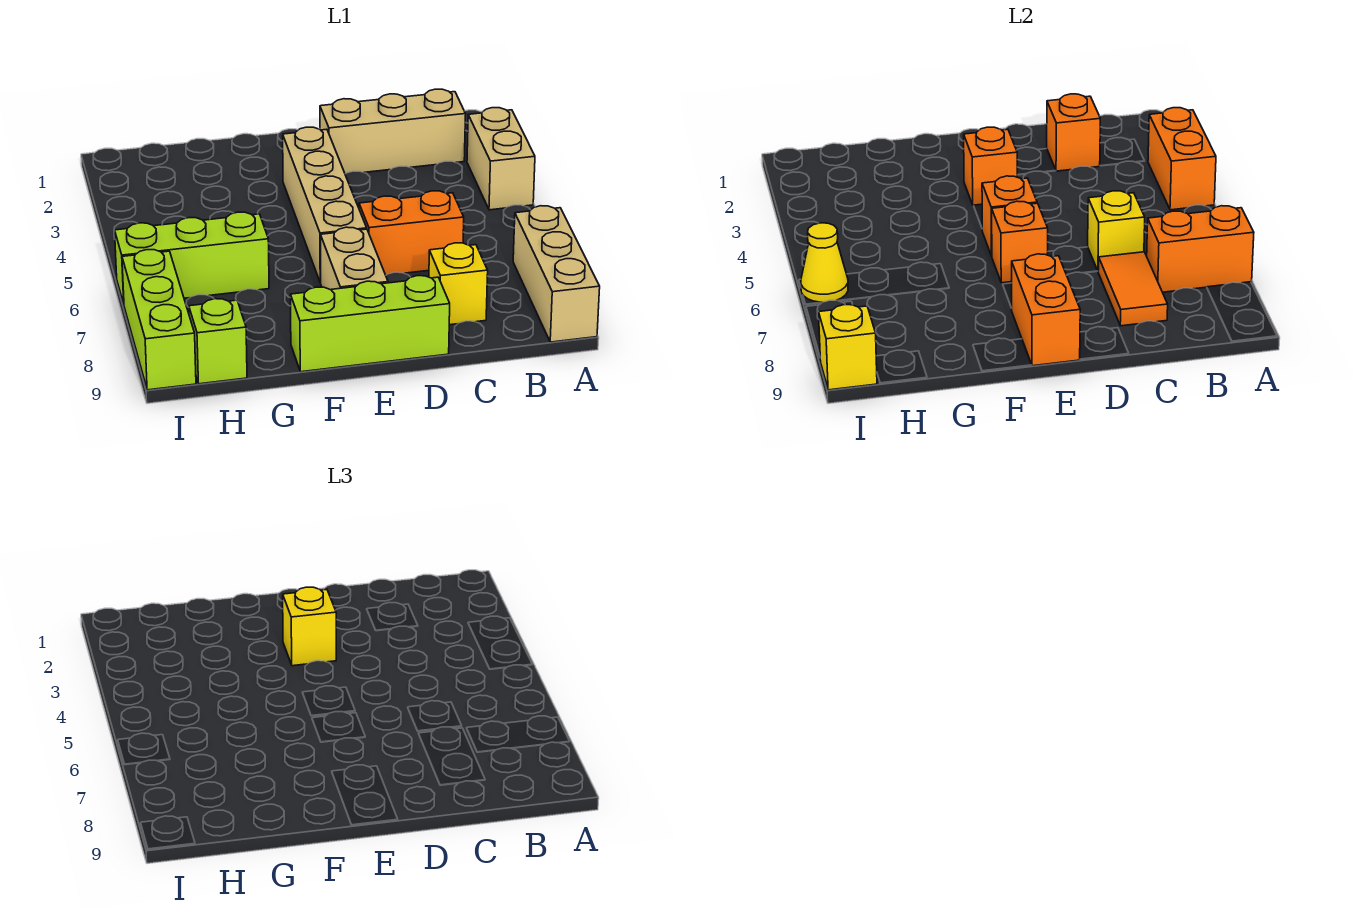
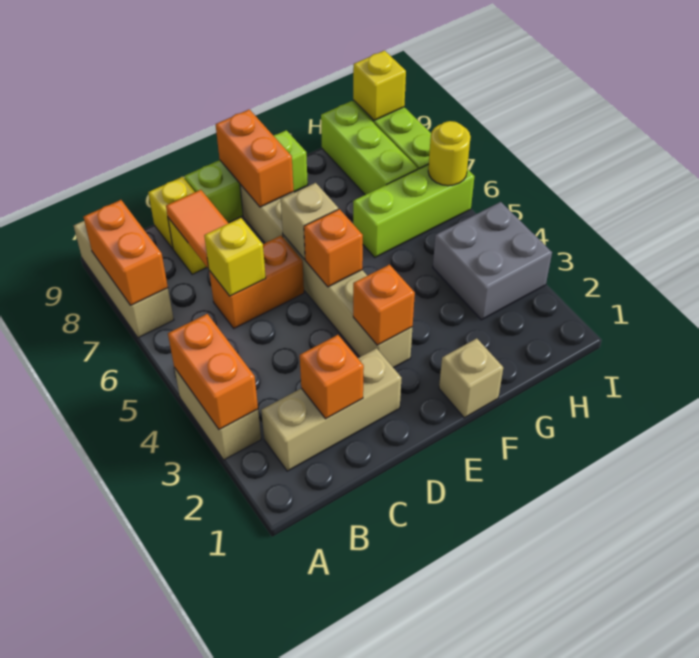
orange brick A7:B7 level 2 -> orange brick A7:A8 level 2
yellow brick E3 level 3 -> yellow brick C9 level 1
orange brick E6 level 2 -> tan brick E6 level 2
none -> tan brick F1 level 1
none -> grey brick H3:I4 level 1
lime brick H9 level 1 -> lime brick H7:H9 level 1
yellow cone I6 level 2 -> yellow round brick I6 level 2

